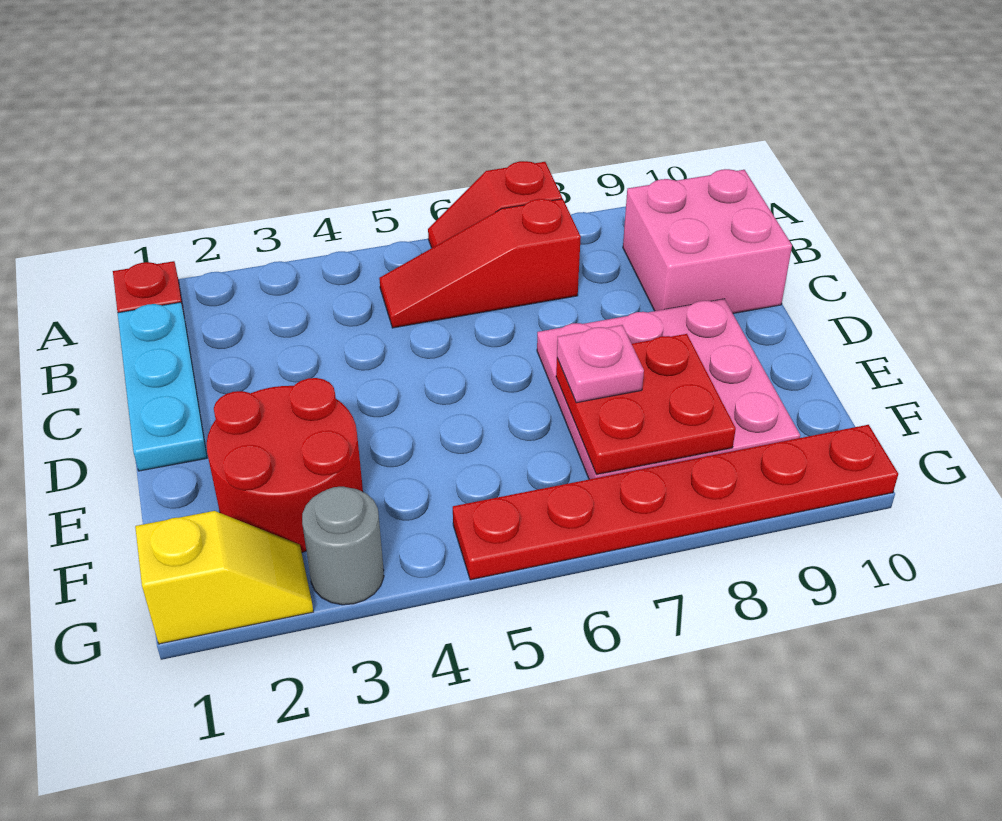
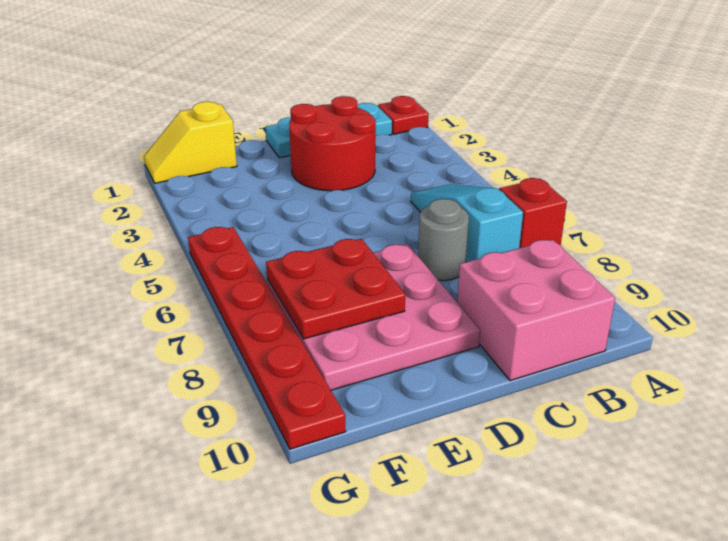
red slope B5:B7 level 1 top 7 -> cyan slope B5:B7 level 1 top 7
red round brick E2:F3 level 1 -> red round brick C2:D3 level 1
pink plate E7 level 3 -> none
yellow slope G1:G2 level 1 top 1 -> yellow slope F1:G1 level 1 top F
grey round brick G3 level 1 -> grey round brick C7 level 1

